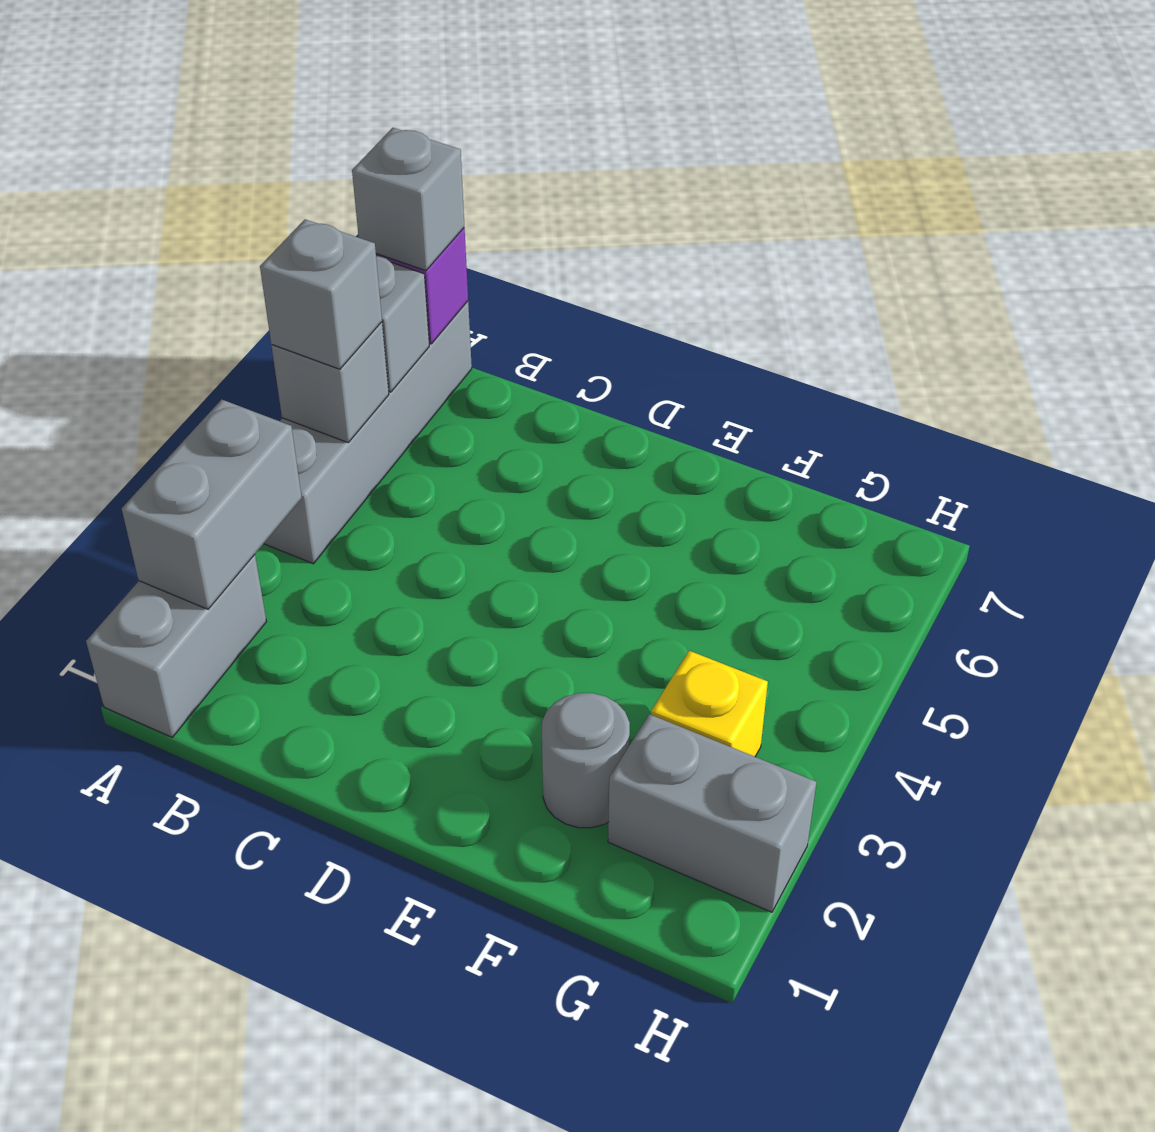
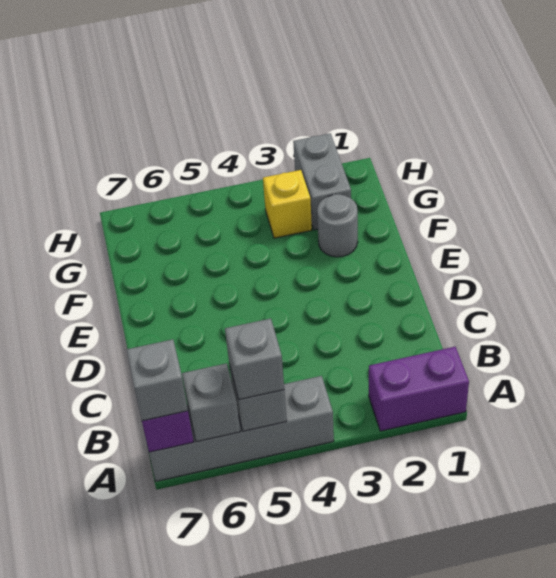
grey brick A1:A2 level 1 -> purple brick A1:A2 level 1
grey brick A2:A3 level 2 -> none

